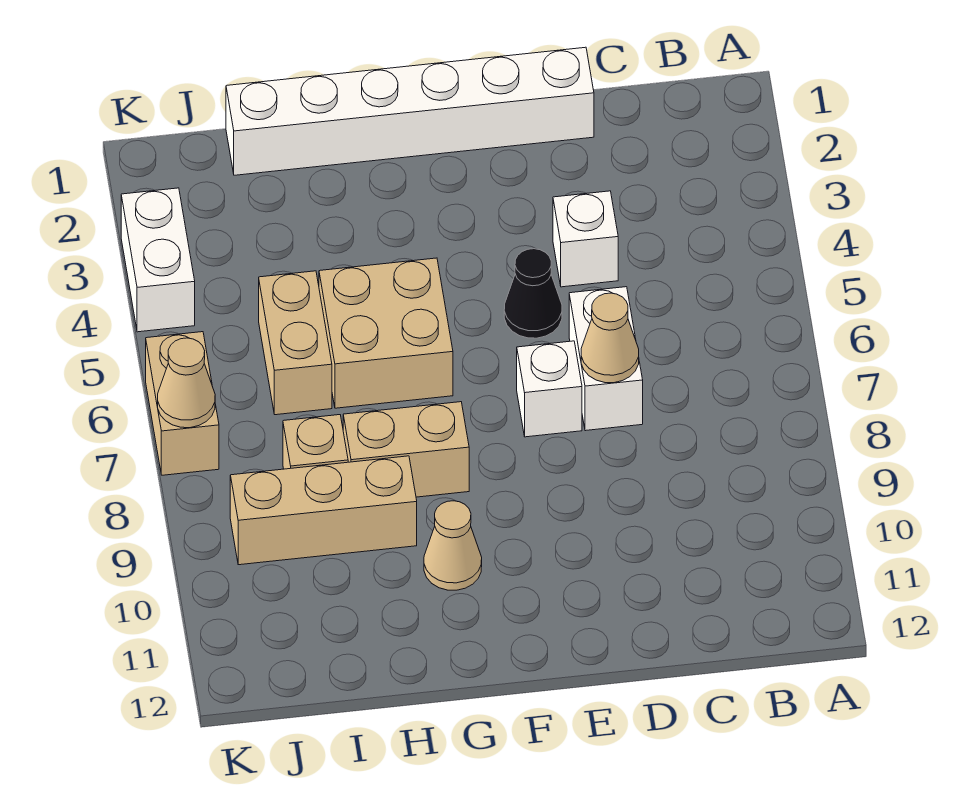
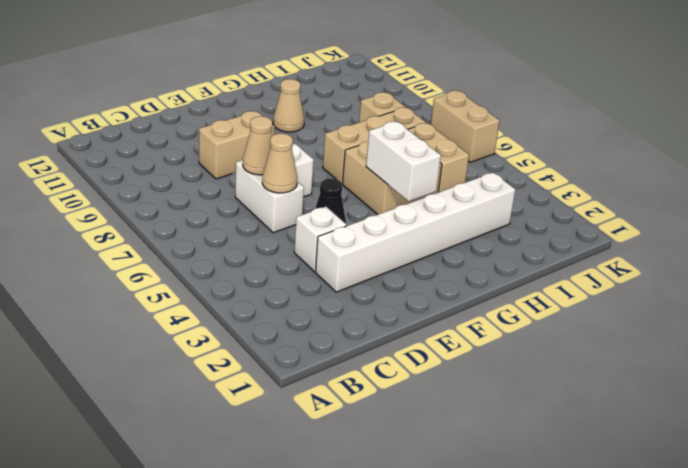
white brick D1:I1 level 1 -> white brick D3:I3 level 1
tan brick G8:H8 level 1 -> tan brick D9:E9 level 1
tan brick H9:J9 level 1 -> tan brick G7:I7 level 1
white brick K3:K4 level 1 -> white brick G4:G5 level 2
tan cone K7 level 2 -> tan cone D6 level 2

